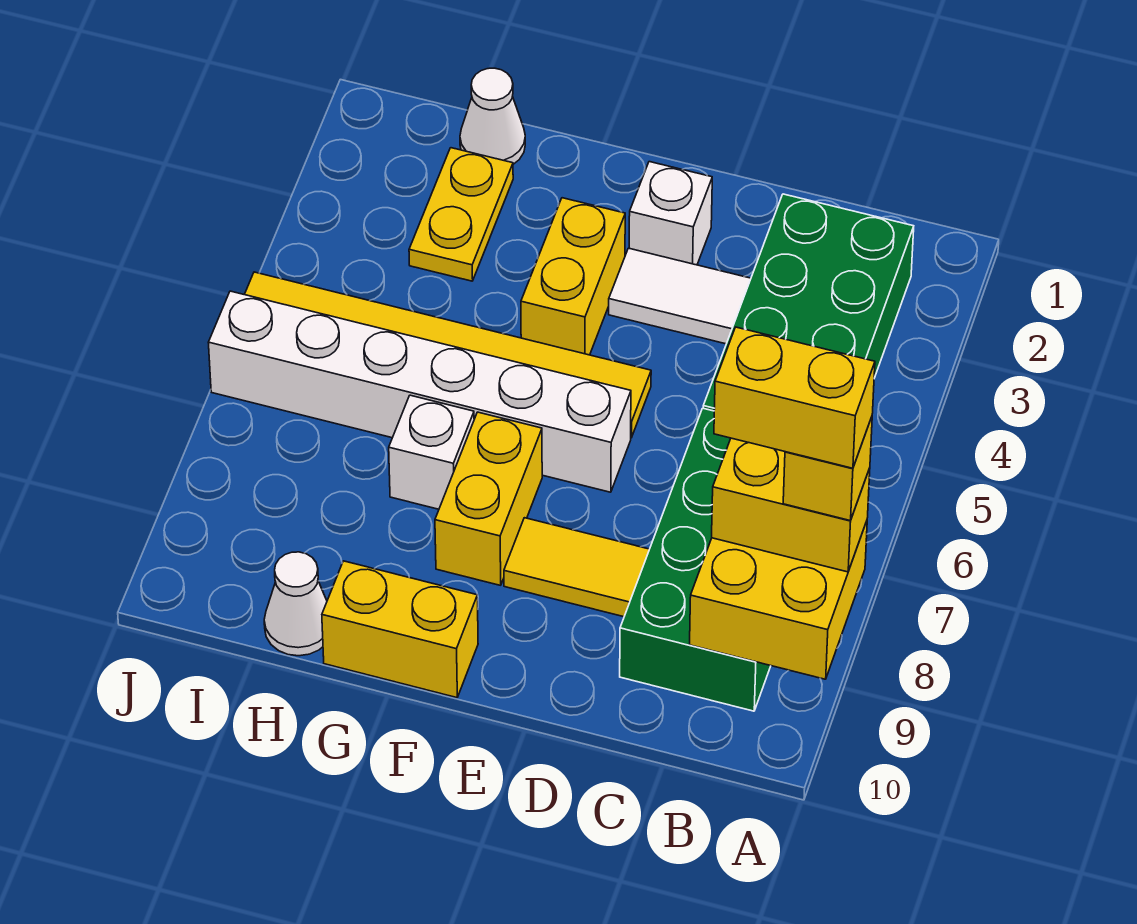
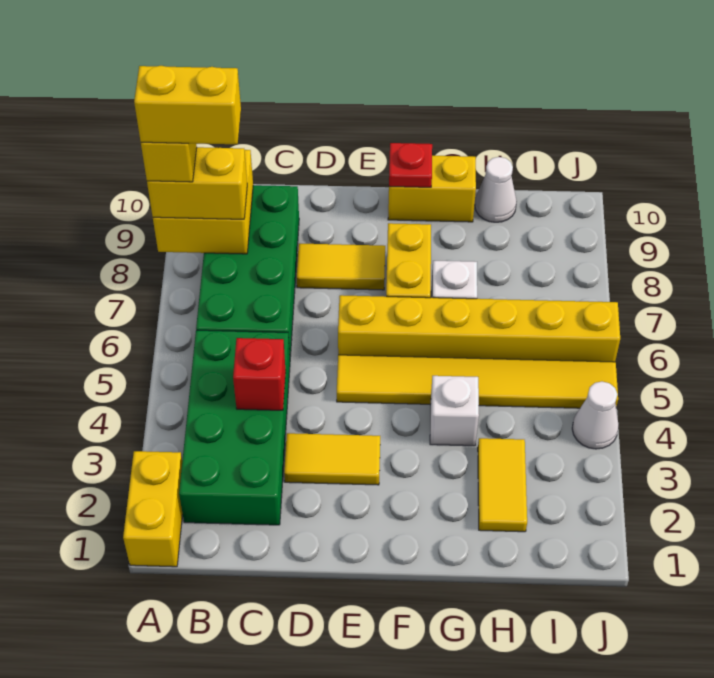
none -> red brick C4 level 2
white tile D3:E3 level 1 -> yellow tile D3:E3 level 1
white brick E2 level 1 -> white brick G4 level 1
white brick E6:J6 level 1 -> yellow brick E6:J6 level 1
yellow brick F3:F4 level 1 -> yellow brick A1:A2 level 1
none -> red plate F10 level 2
white cone H1 level 1 -> white cone J4 level 1
yellow plate H2:H3 level 1 -> yellow tile H2:H3 level 1

